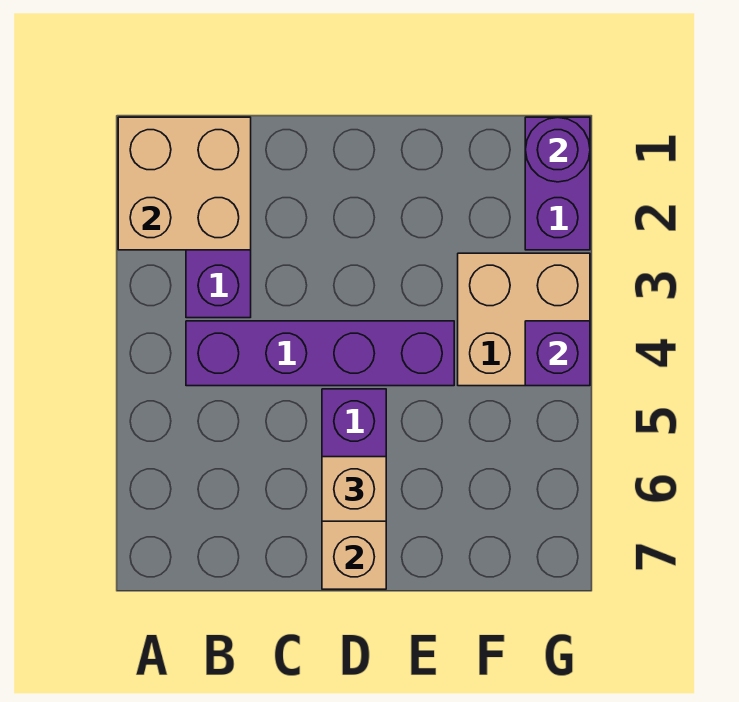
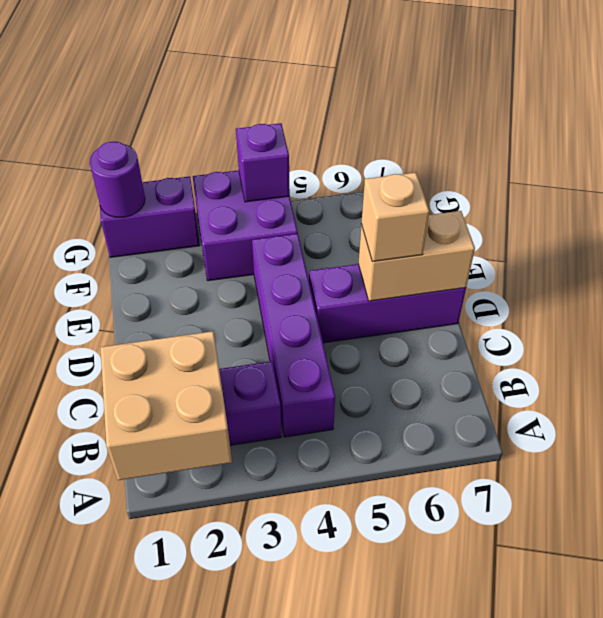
tan brick F3:G4 level 1 -> purple brick F3:G4 level 1

